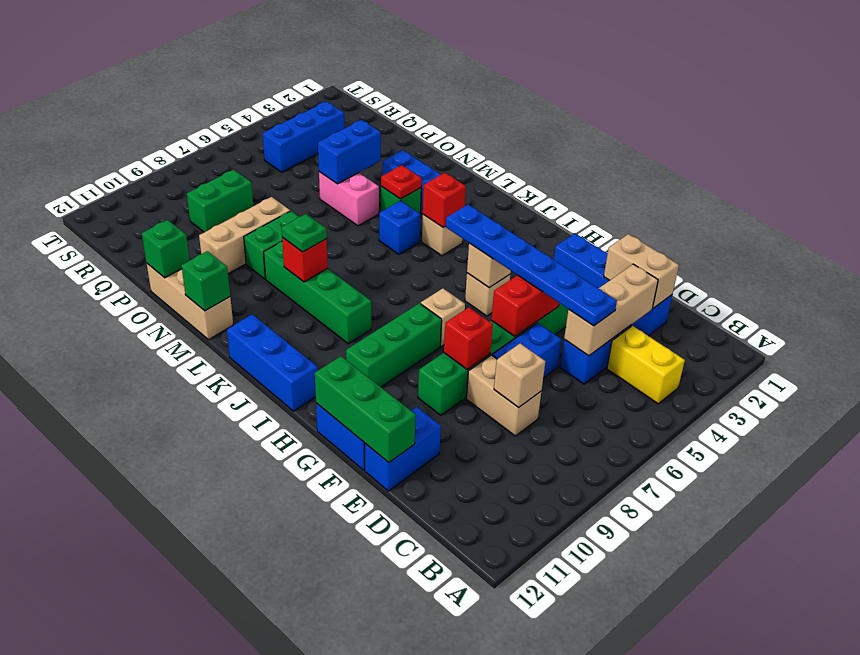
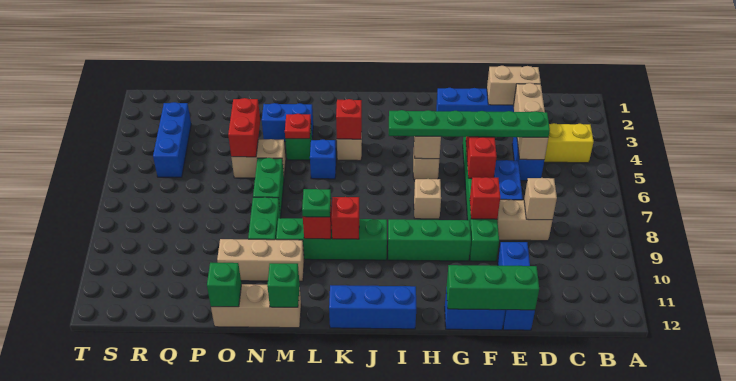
blue plate D5:I5 level 3 -> green plate D5:I5 level 3
blue brick E11:E12 level 1 -> blue brick E10:E12 level 1
green brick H8:H10 level 1 -> green brick G9:I9 level 1
none -> red brick K9 level 2
pink brick N5:O5 level 1 -> tan brick N5:O5 level 1
blue brick O4:O5 level 2 -> red brick O4:O5 level 2
tan brick O8:O10 level 1 -> tan brick M10:O10 level 1
green brick Q8:Q9 level 1 -> green brick N6:N7 level 1

